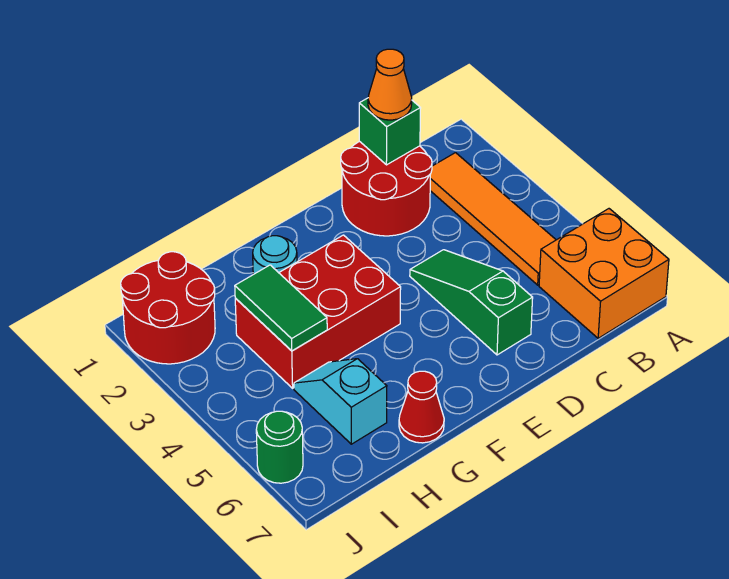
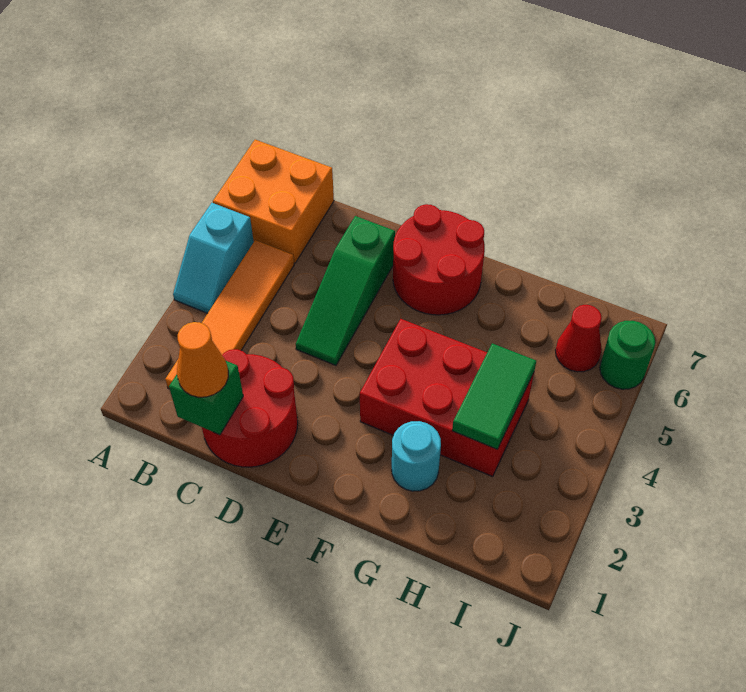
red cone G7 level 1 -> red cone I6 level 1
cyan slope H5:H6 level 1 top 6 -> cyan slope A4:A5 level 1 top 5
red round brick I1:J2 level 1 -> red round brick E6:F7 level 1

